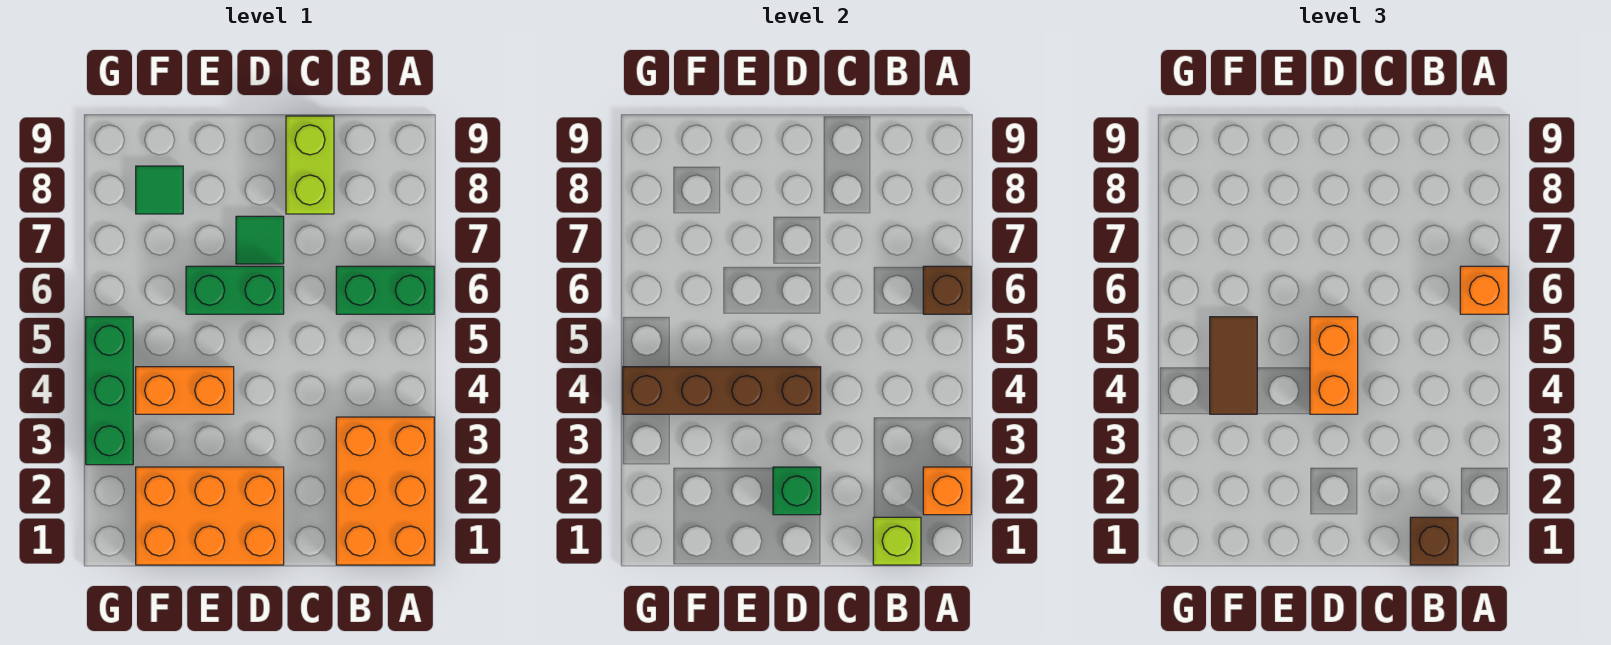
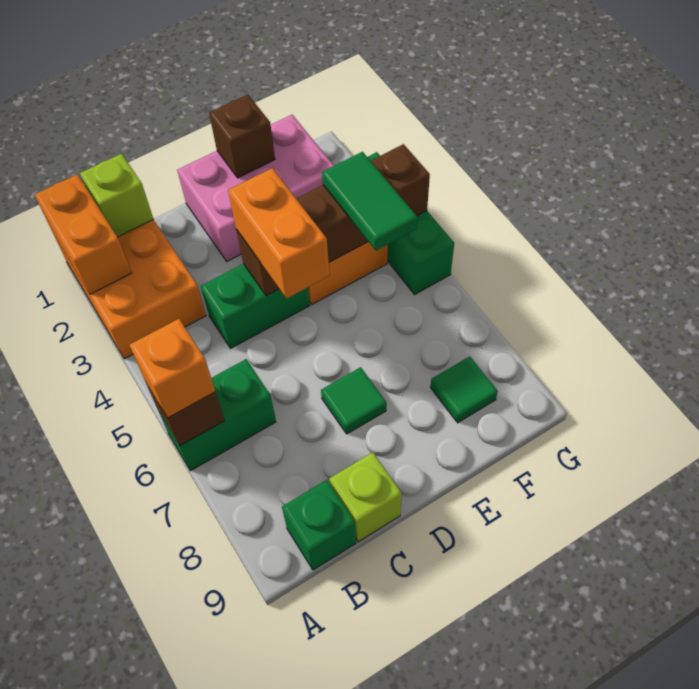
orange brick A2 level 2 -> orange brick A1:A2 level 2
brown brick B1 level 3 -> brown brick E1 level 2
lime brick C8:C9 level 1 -> lime brick C9 level 1
orange brick D1:F2 level 1 -> pink brick D1:F2 level 1
green brick D2 level 2 -> green brick B9 level 1
green brick D6:E6 level 1 -> green brick C4:D4 level 1
brown tile F4:F5 level 3 -> green tile F4:F5 level 3

